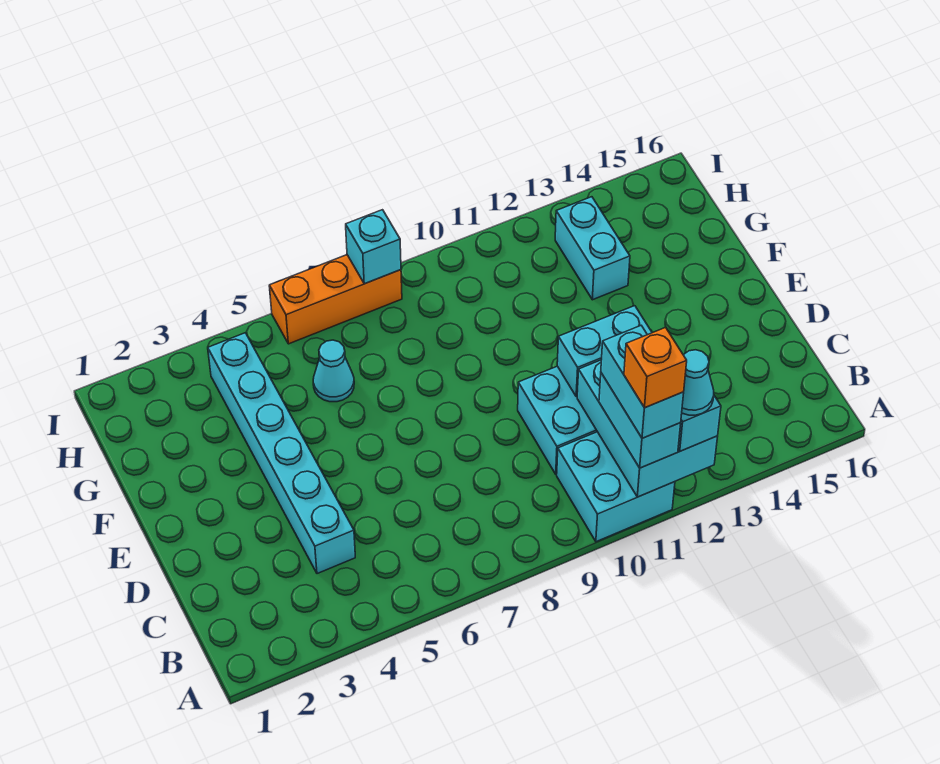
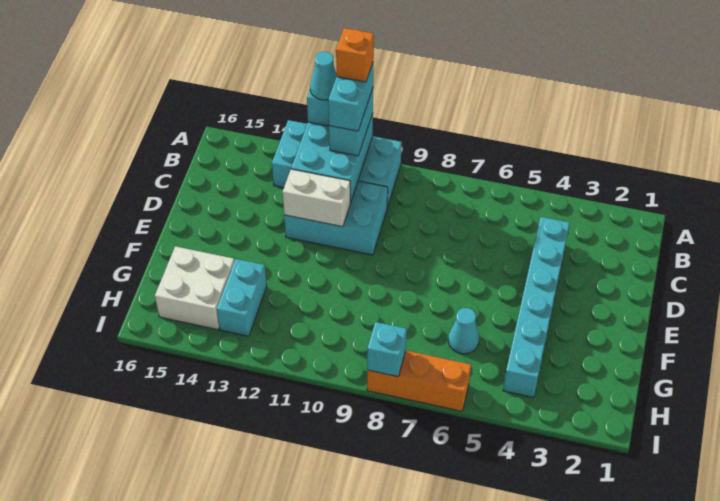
cyan brick A10:B11 level 1 -> cyan brick A10:B13 level 1
cyan brick D11:D12 level 2 -> white brick D11:D12 level 2
none -> white brick G14:H15 level 1

